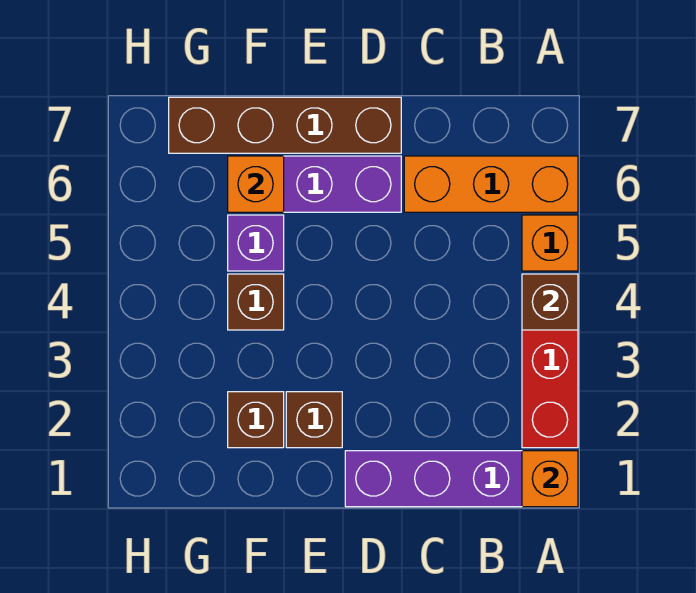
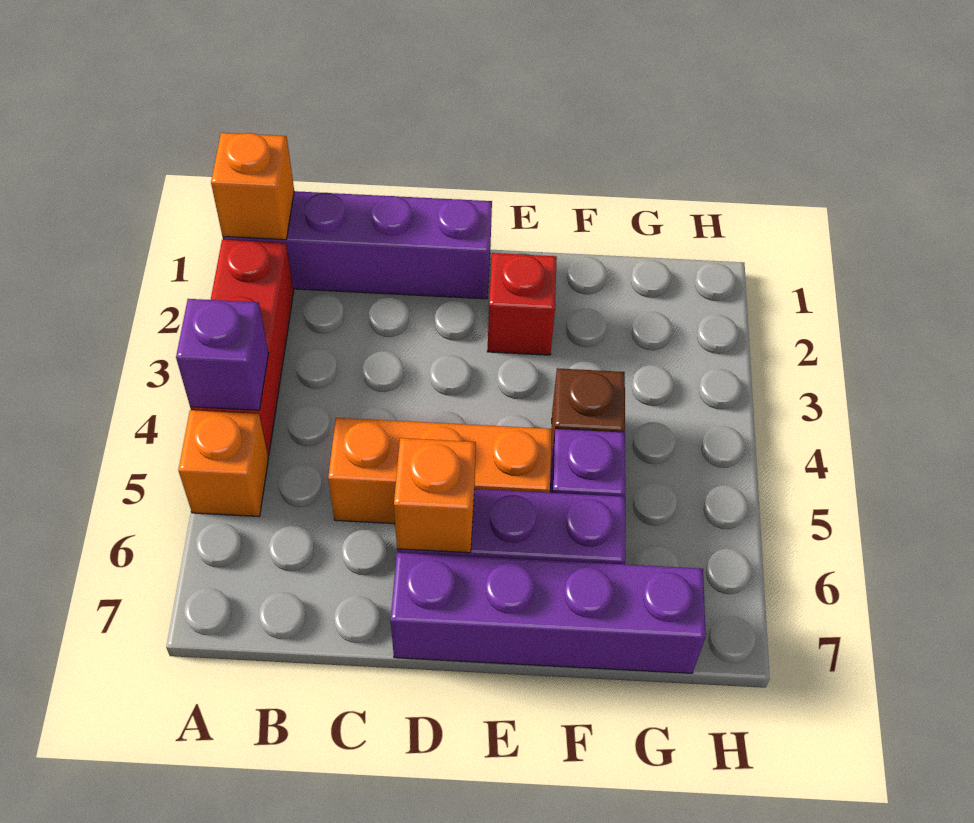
brown brick A4 level 2 -> purple brick A4 level 2
orange brick A6:C6 level 1 -> orange brick C5:E5 level 1
brown brick D7:G7 level 1 -> purple brick D7:G7 level 1
brown brick E2 level 1 -> red brick E2 level 1
brown brick F2 level 1 -> none
orange brick F6 level 2 -> orange brick D6 level 2

